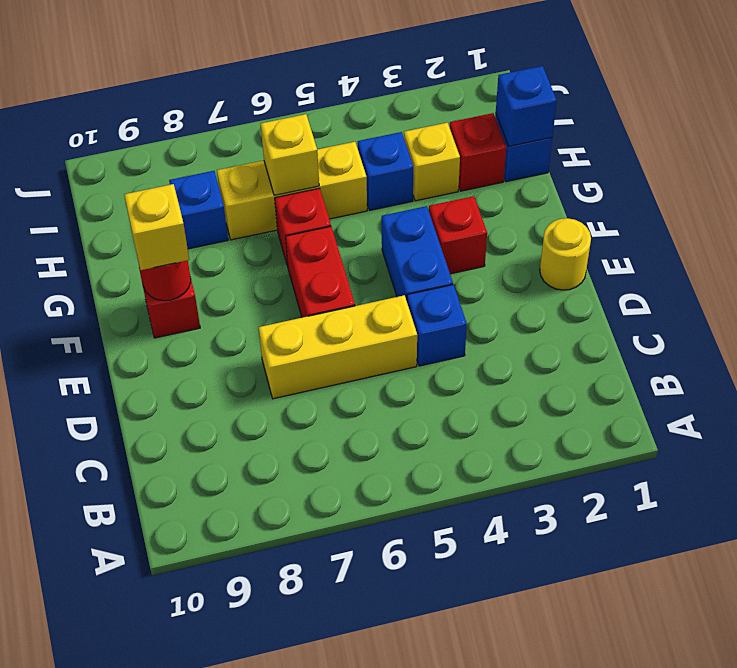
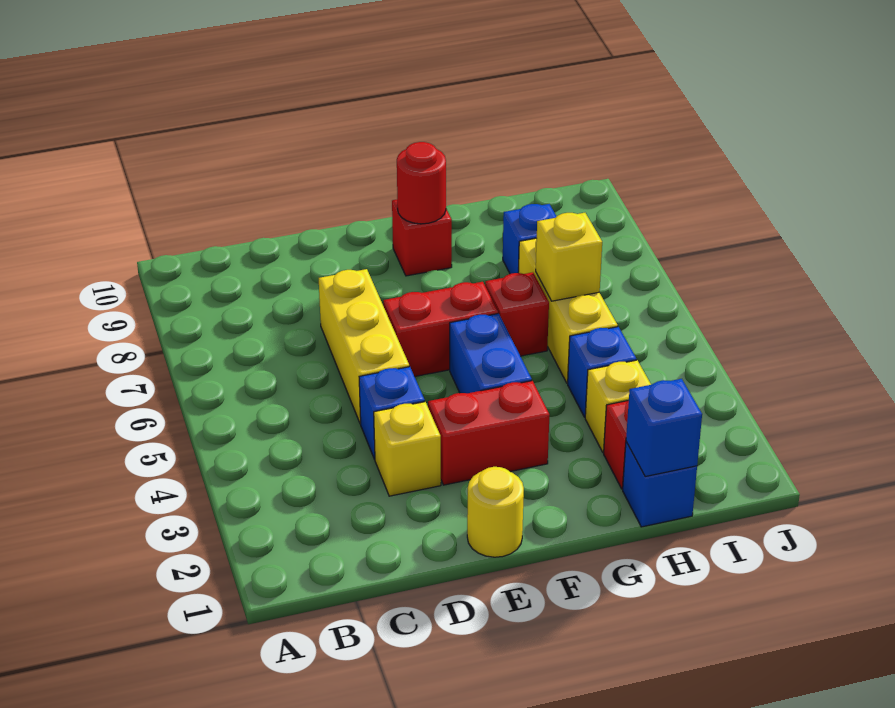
blue brick E4:F4 level 1 -> blue brick F4:F5 level 1
red brick F3 level 1 -> red brick E3:F3 level 1
yellow brick F9 level 3 -> yellow brick D3 level 1

